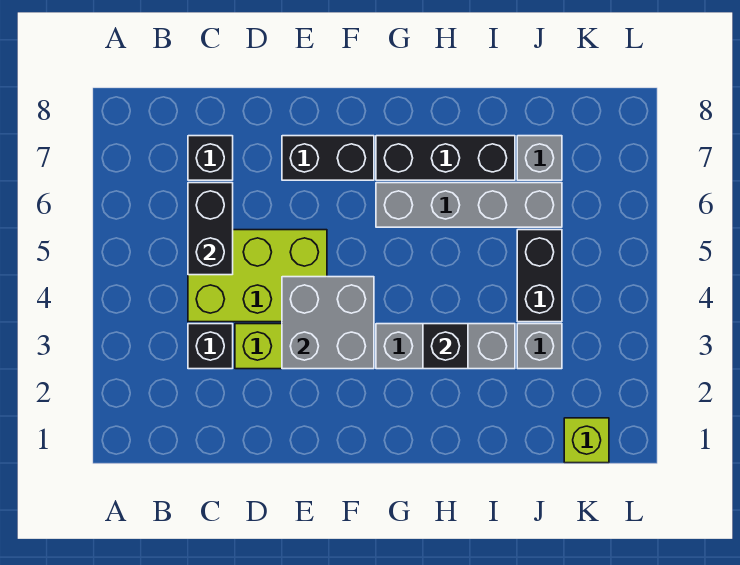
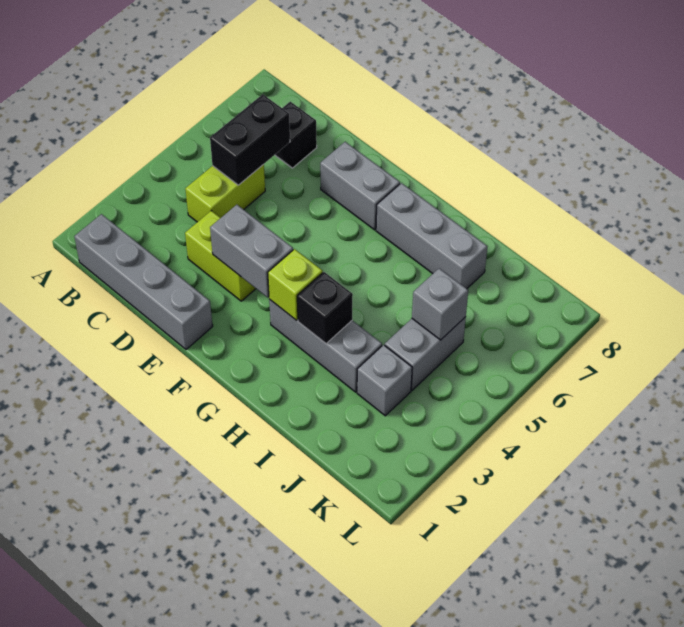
black brick C3 level 1 -> none
lime brick C4:E5 level 1 -> lime brick C4:C5 level 1
grey brick E3:F4 level 2 -> grey brick E3:F3 level 2
black brick E7:F7 level 1 -> grey brick E7:F7 level 1
grey brick G6:J6 level 1 -> grey brick B1:E1 level 1
black brick G7:I7 level 1 -> grey brick G7:I7 level 1
black brick J4:J5 level 1 -> grey brick J4:J5 level 1
grey brick J7 level 1 -> grey brick J5 level 2
lime brick K1 level 1 -> lime brick G3 level 2

